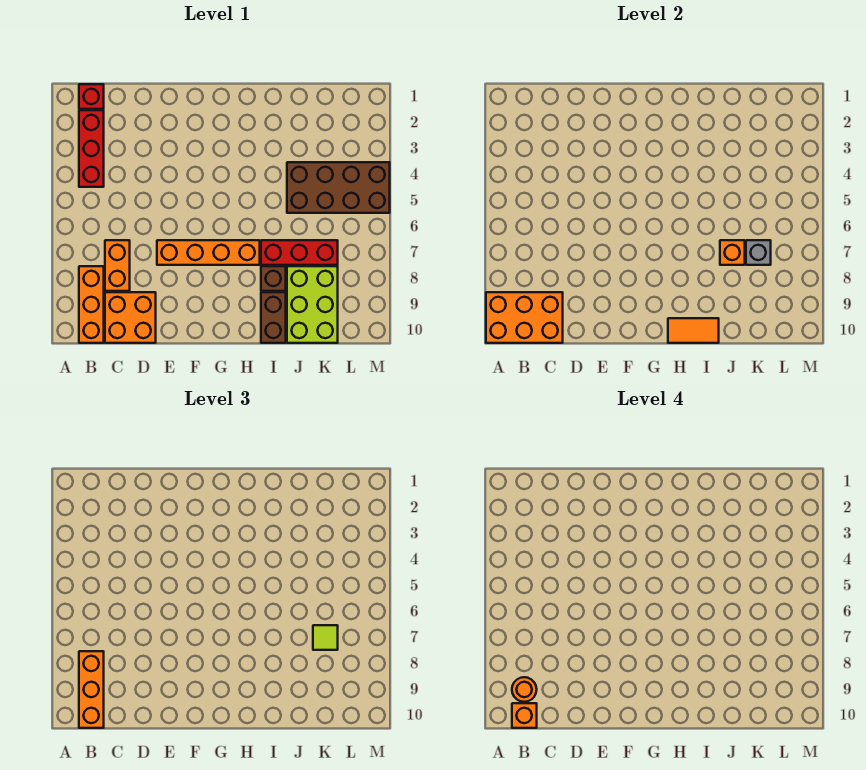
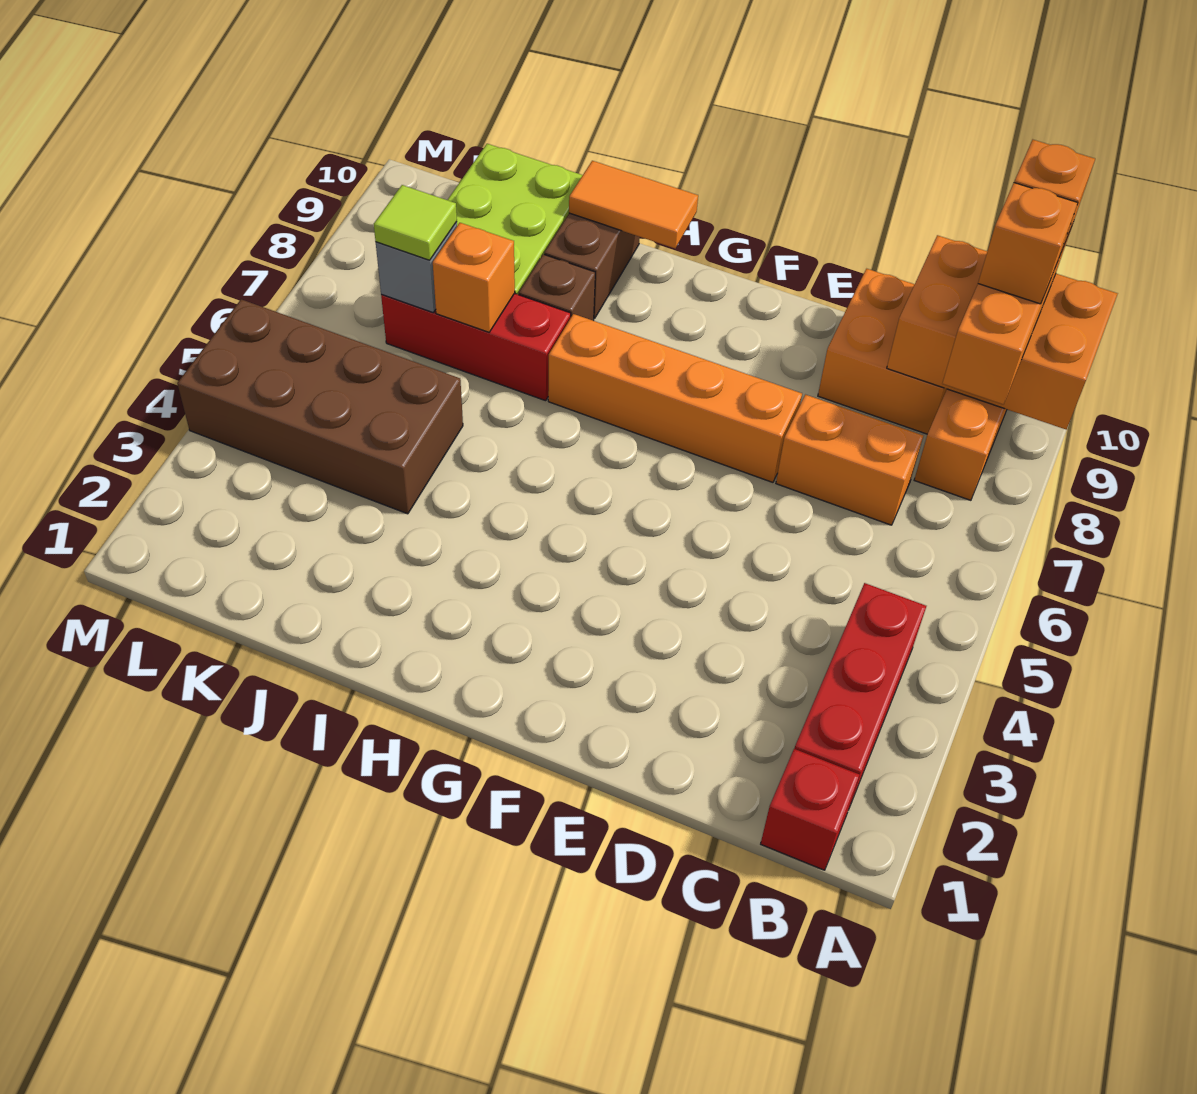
orange round brick B9 level 4 -> orange brick B9 level 4
orange brick C7:C8 level 1 -> orange brick C7:D7 level 1

